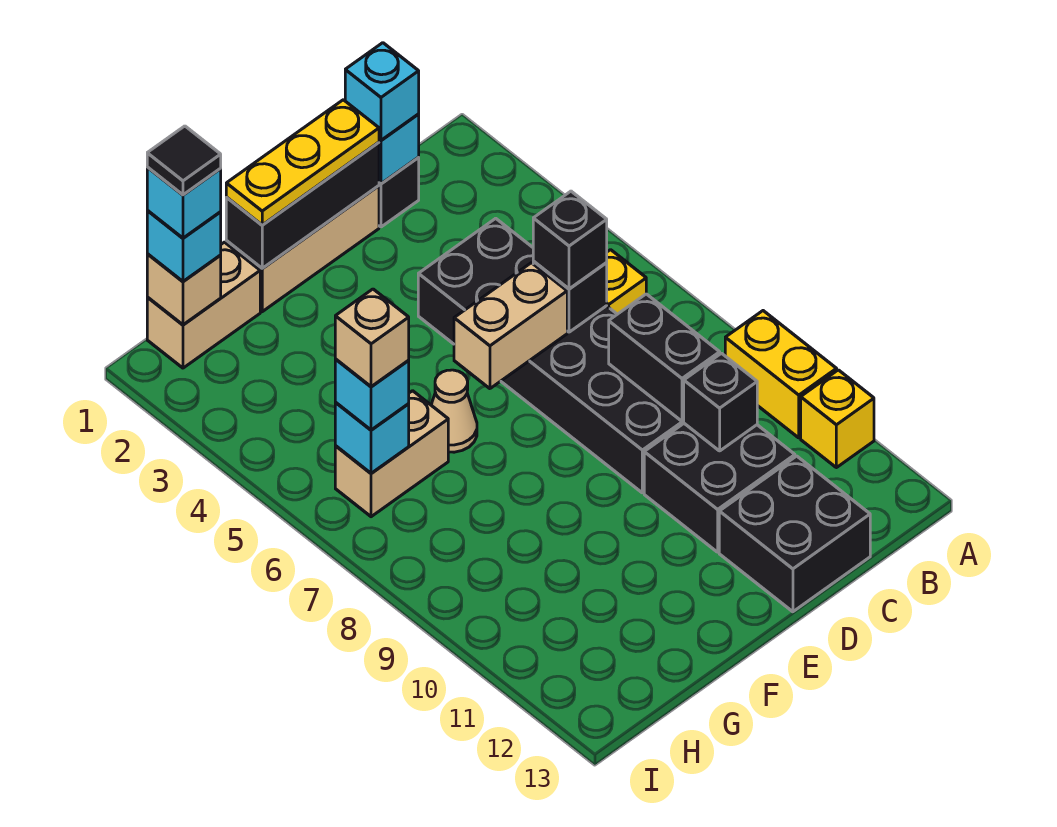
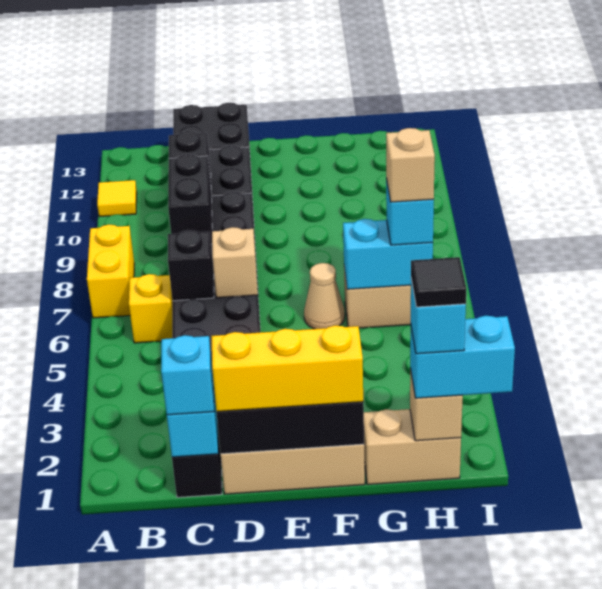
yellow brick A9:A10 level 1 -> yellow brick A7:A8 level 1
yellow brick A11 level 1 -> yellow tile A11 level 1
black brick C6 level 3 -> none
yellow plate D1:F1 level 3 -> yellow brick D1:F1 level 3
tan brick D6:E6 level 2 -> tan brick D6 level 2
cyan brick H1 level 3 -> cyan brick H1:I1 level 3
cyan brick H6 level 2 -> cyan brick G6:H6 level 2

